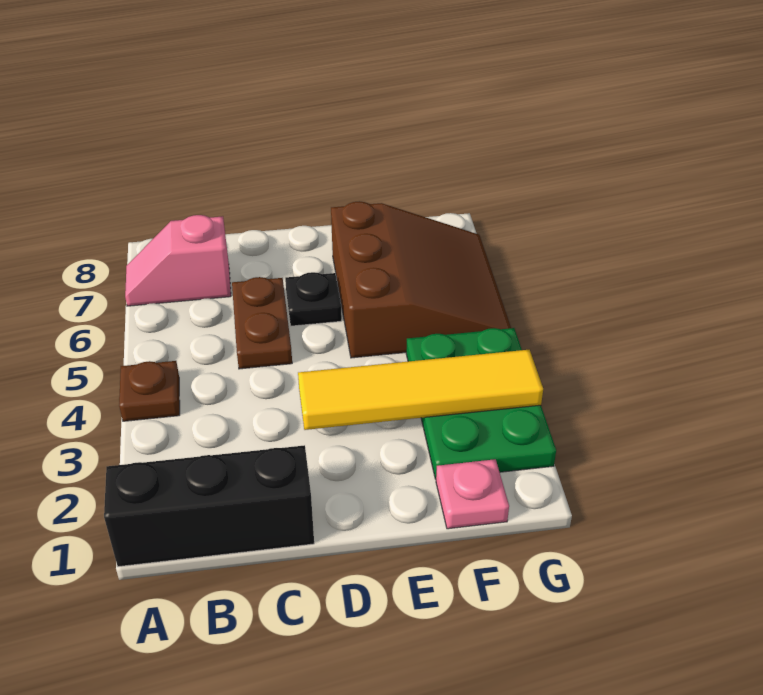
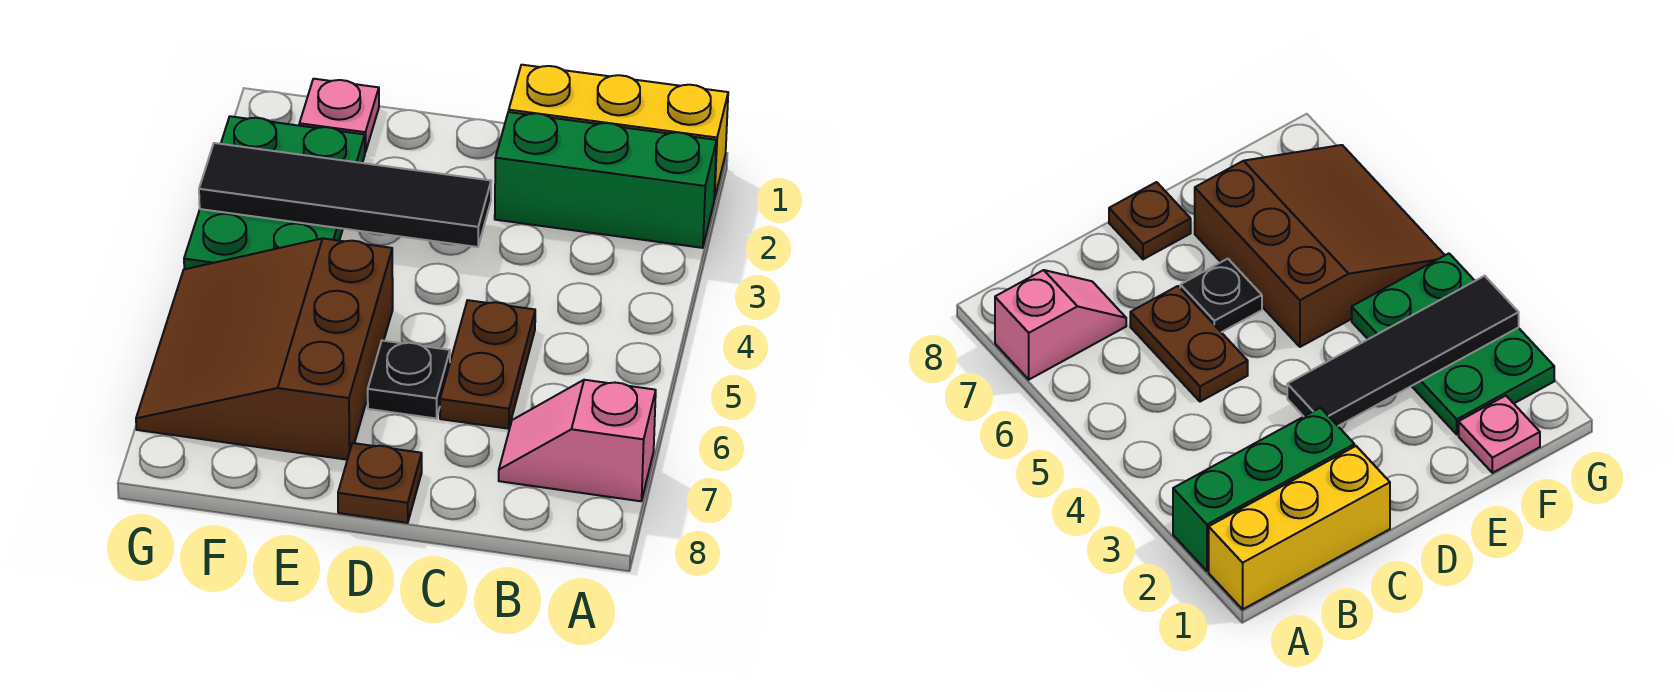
black brick A1:C1 level 1 -> yellow brick A1:C1 level 1
none -> green brick A2:C2 level 1
brown plate A4 level 1 -> brown plate D8 level 1
pink slope A7:B7 level 1 top B -> pink slope A7:B7 level 1 top A
yellow tile D3:G3 level 2 -> black tile D3:G3 level 2

